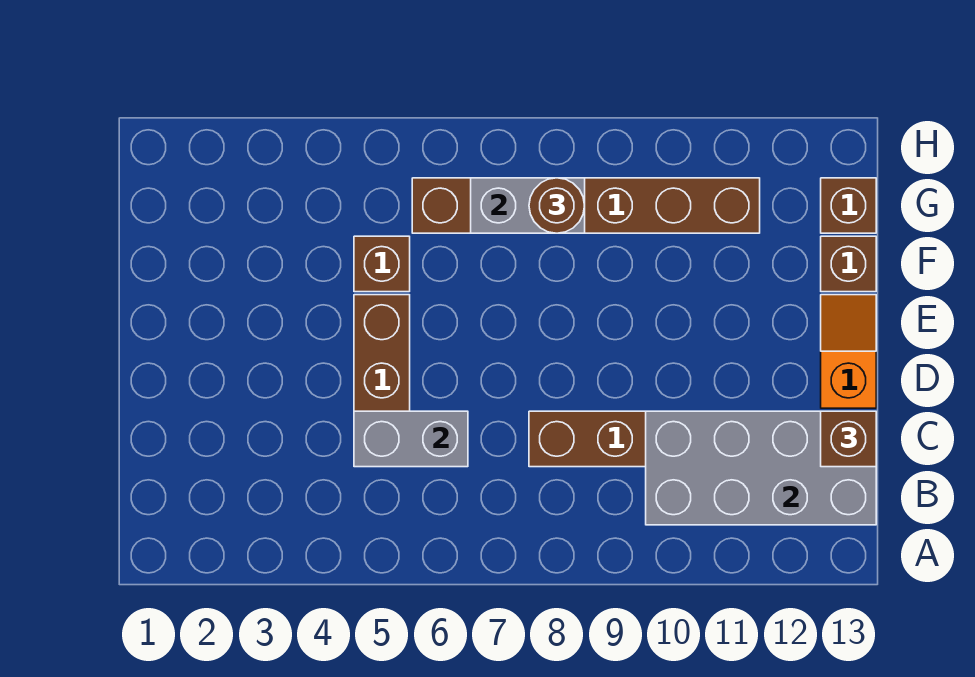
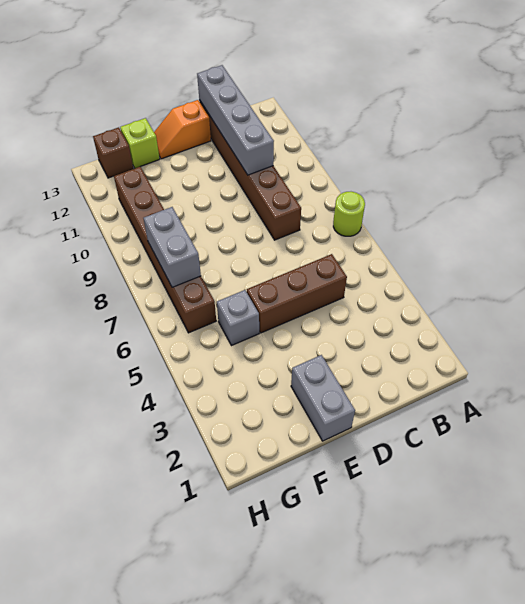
none -> lime round brick A7 level 1
grey brick B10:C13 level 2 -> grey brick C10:C13 level 2
grey brick C5:C6 level 2 -> grey brick E1:E2 level 1
brown brick C13 level 3 -> none
brown brick F5 level 1 -> grey brick F5 level 1
brown brick F13 level 1 -> lime brick F13 level 1
brown round brick G8 level 3 -> none

